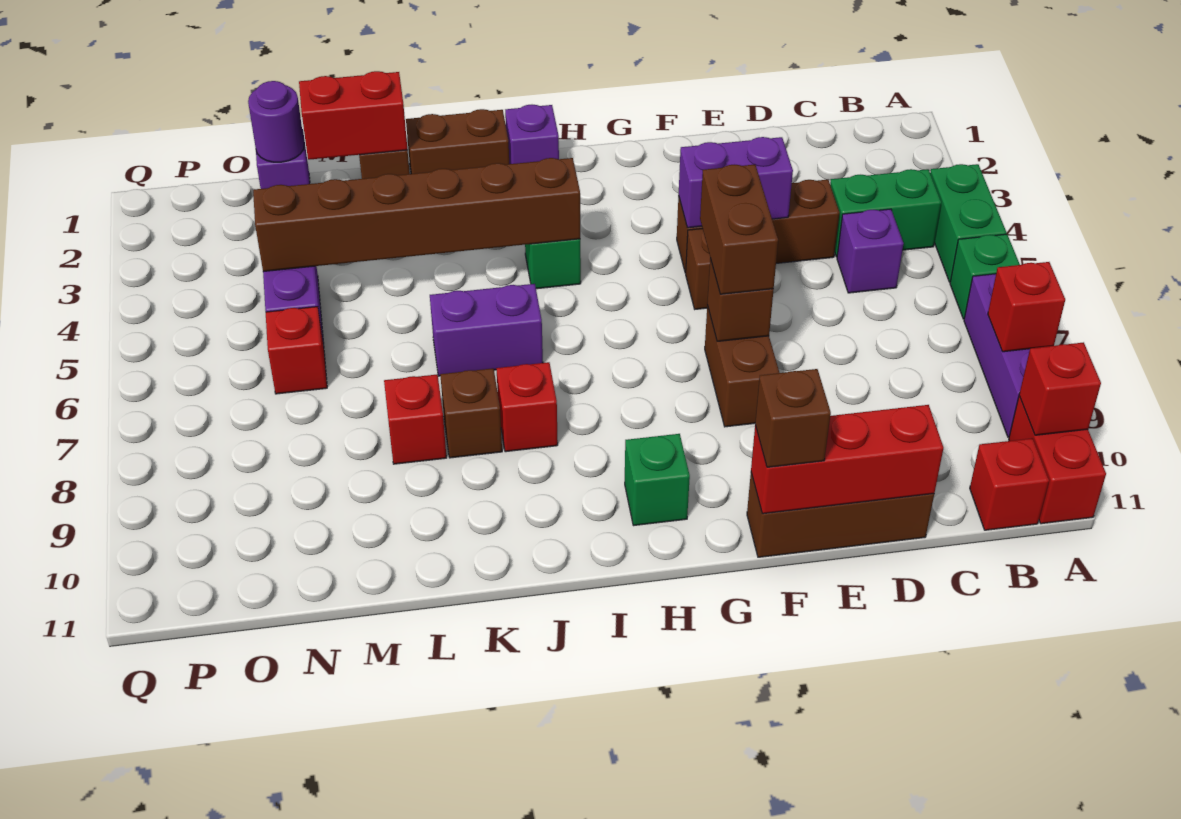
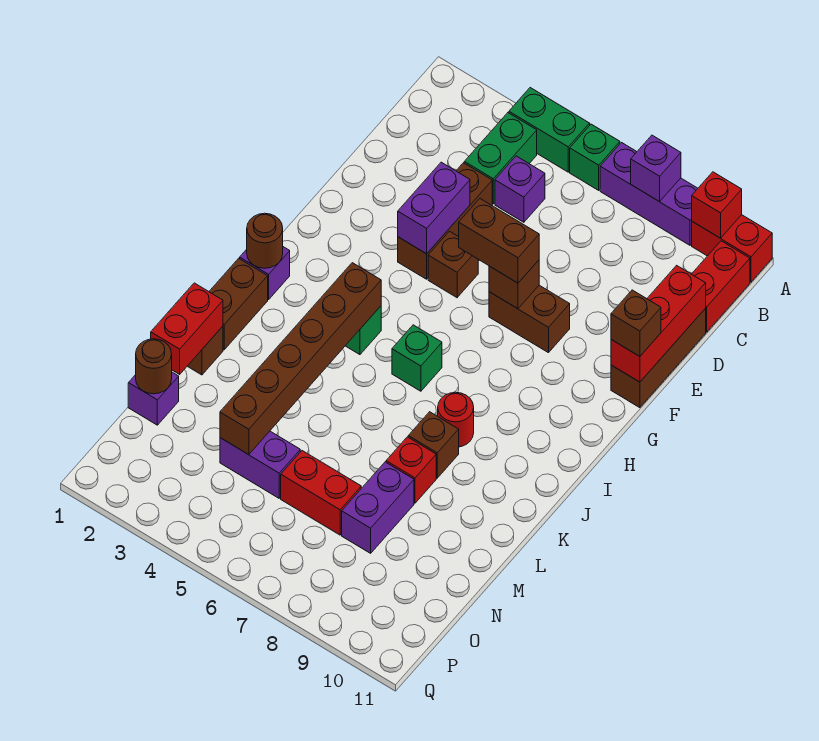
red brick A8 level 2 -> purple brick A8 level 2
red brick B11 level 1 -> red brick B11:C11 level 1
green brick H10 level 1 -> green brick I6 level 1
none -> brown round brick I1 level 2
purple brick J6:K6 level 1 -> purple brick M8:N8 level 1
red brick J8 level 1 -> red round brick J8 level 1
purple round brick N1 level 2 -> brown round brick N1 level 2
red brick N6 level 1 -> red brick N6:N7 level 1

